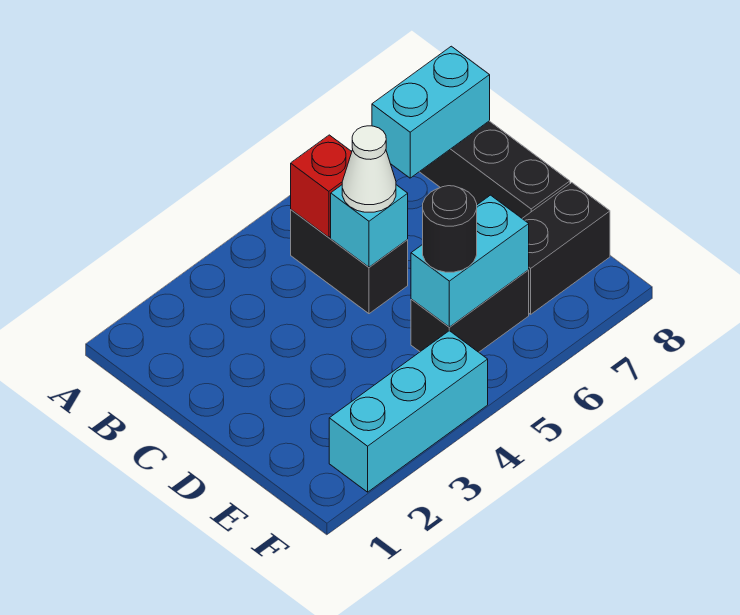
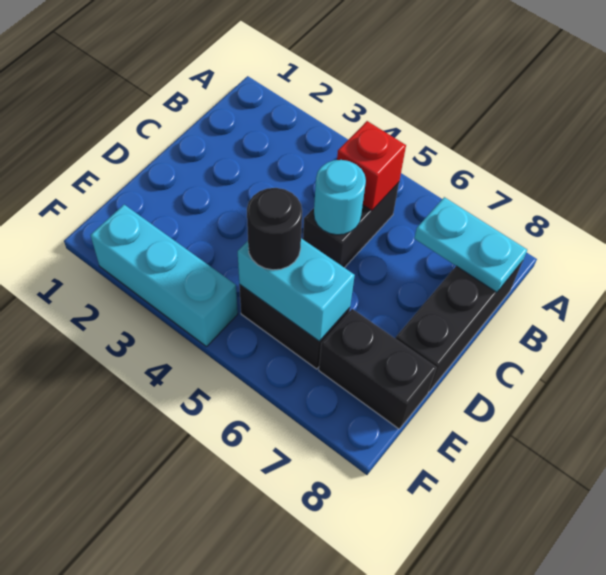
cyan brick B7:B8 level 2 -> cyan plate B7:B8 level 2
cyan brick C5 level 2 -> cyan round brick C5 level 2
white cone C5 level 3 -> none

